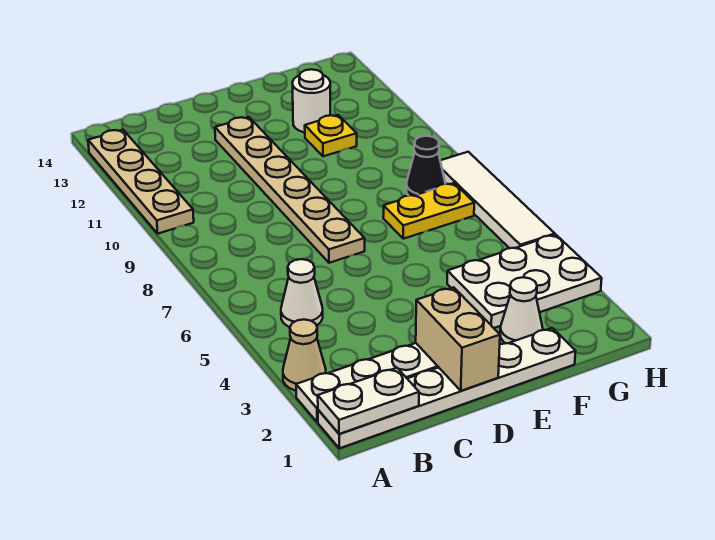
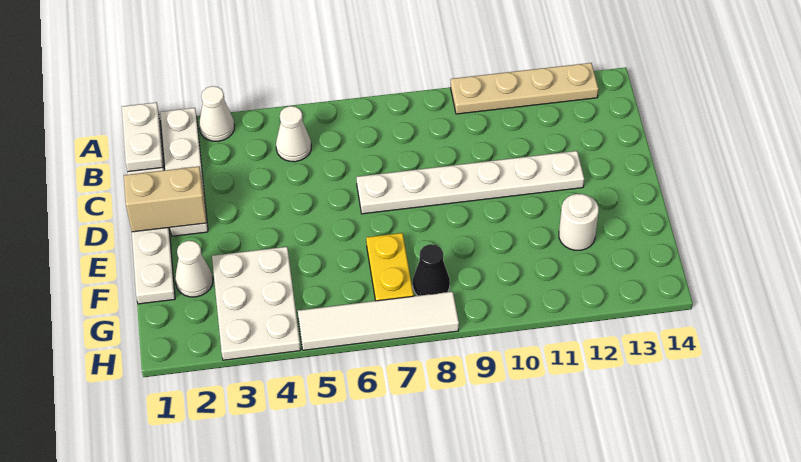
tan cone A3 level 1 -> white cone A3 level 1
tan plate D7:D12 level 1 -> white plate D7:D12 level 1
yellow plate F11 level 1 -> none

